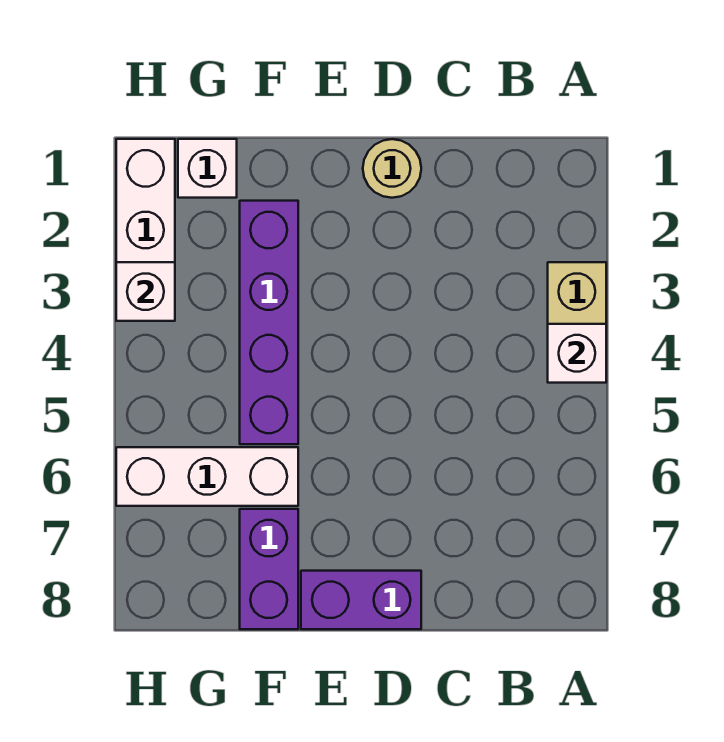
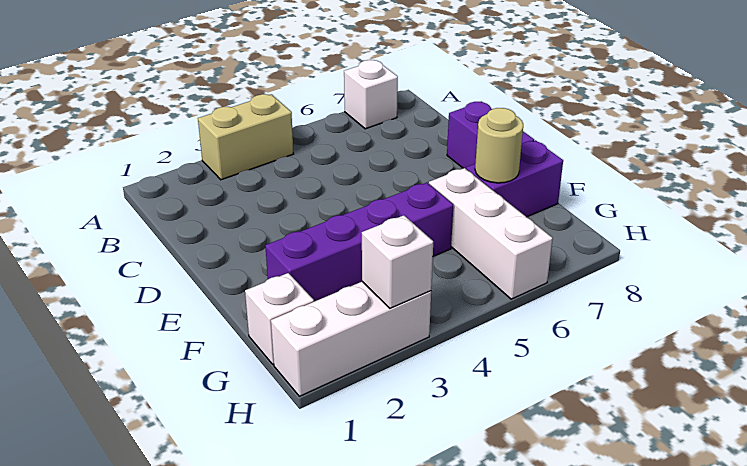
white brick A4 level 2 -> white brick A7 level 1
tan round brick D1 level 1 -> tan round brick F7 level 2

